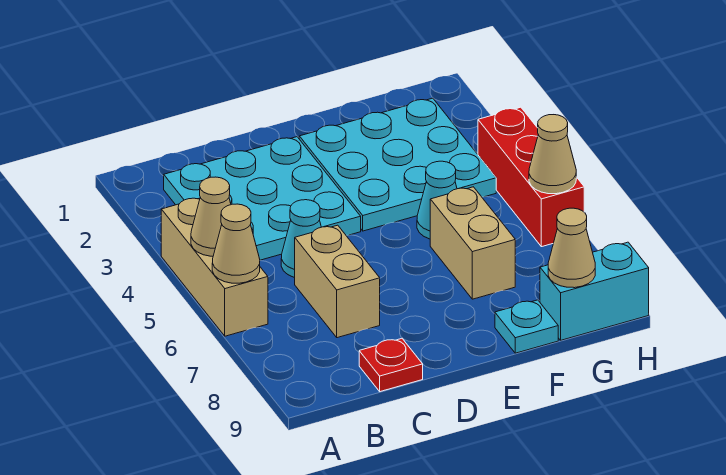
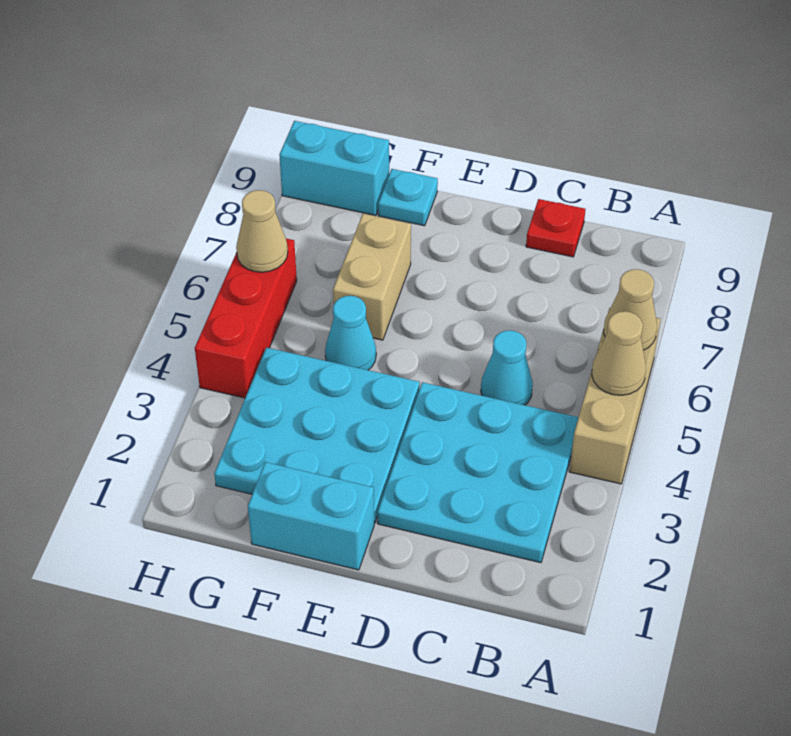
tan brick C6:C7 level 1 -> none
none -> cyan brick E1:F1 level 1
tan cone G9 level 2 -> none

